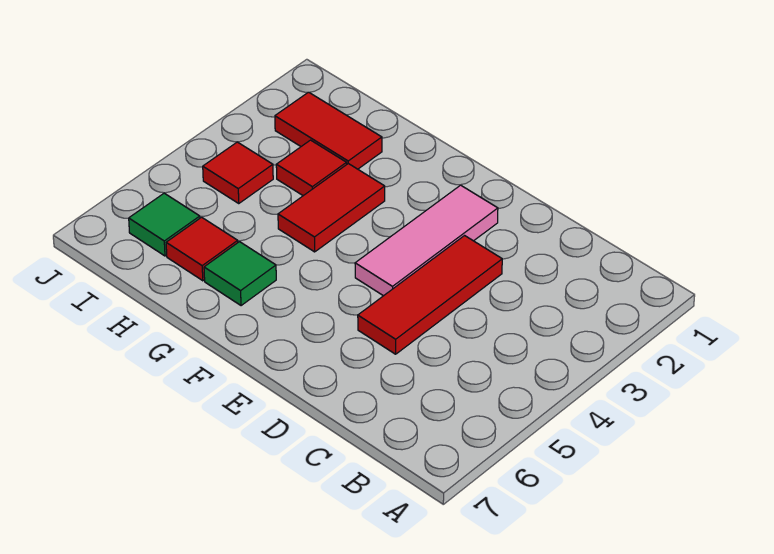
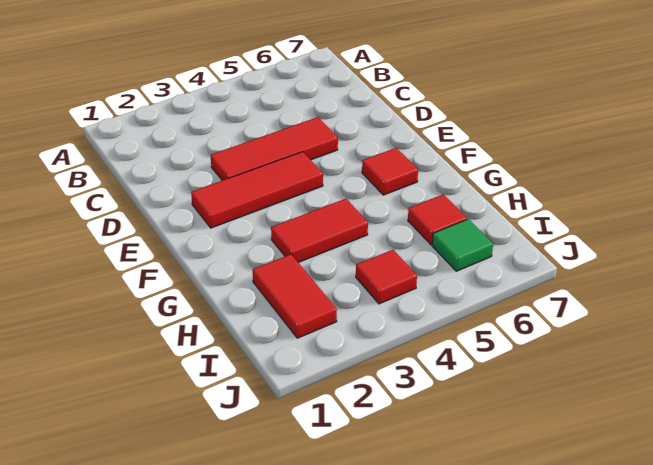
pink tile E2:E4 level 1 -> red tile E2:E4 level 1
green tile G6 level 1 -> none
red tile H3 level 1 -> red tile F6 level 1

